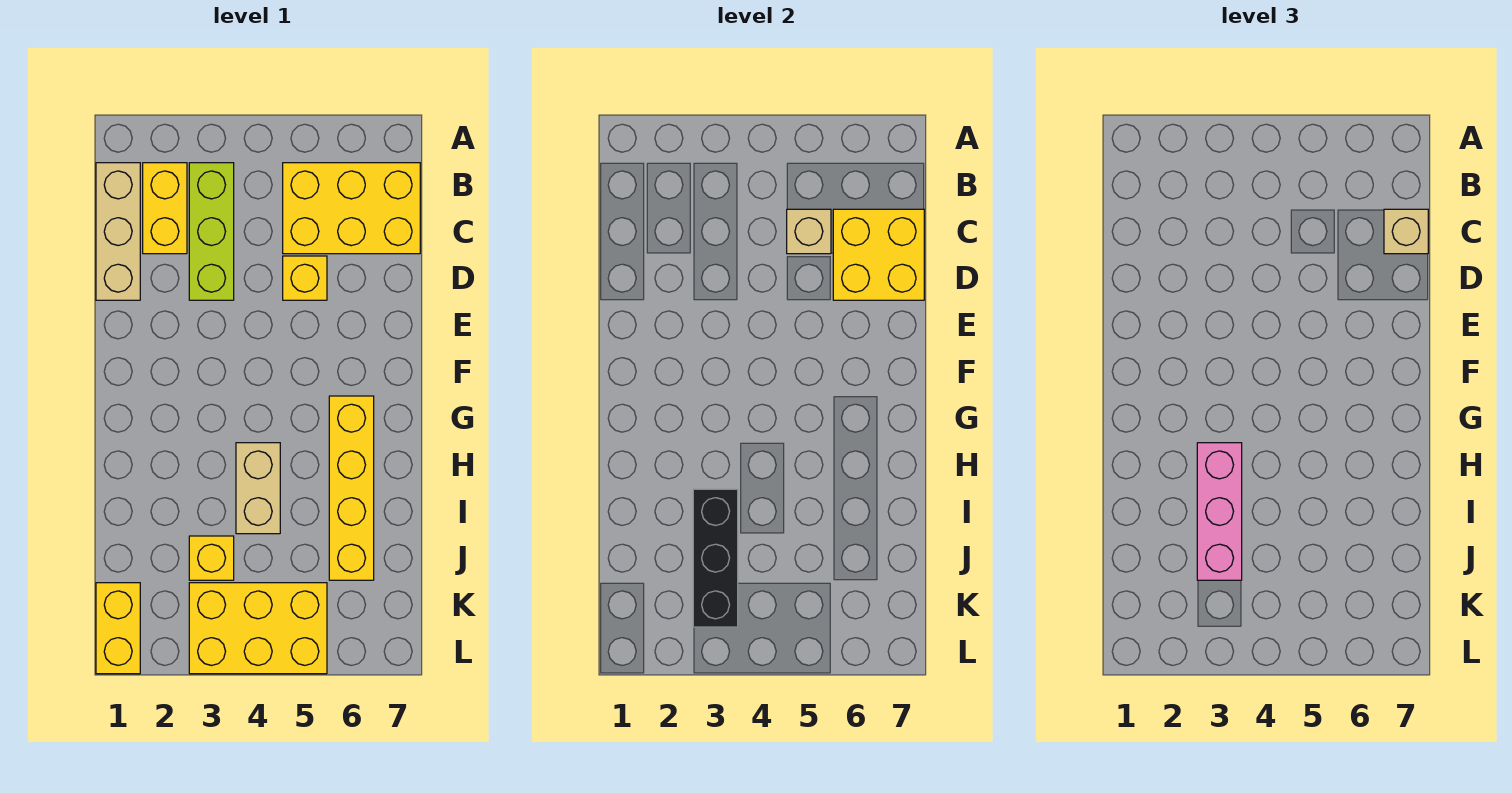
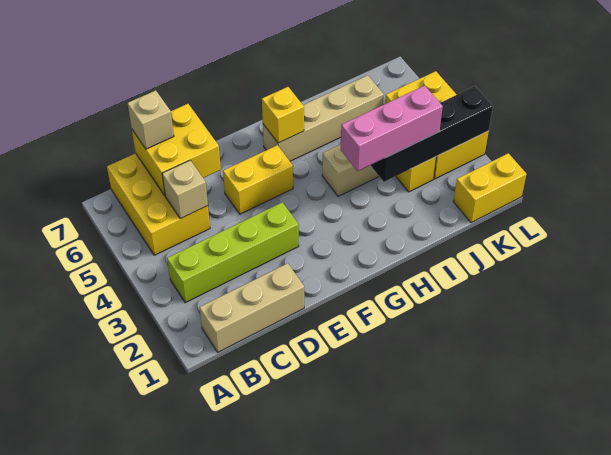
yellow brick B2:C2 level 1 -> yellow brick E5:F5 level 1
lime brick B3:D3 level 1 -> lime brick B3:E3 level 1
yellow brick D5 level 1 -> yellow brick G6 level 2
yellow brick G6:J6 level 1 -> tan brick G6:J6 level 1
black brick I3:K3 level 2 -> black brick I3:L3 level 2

